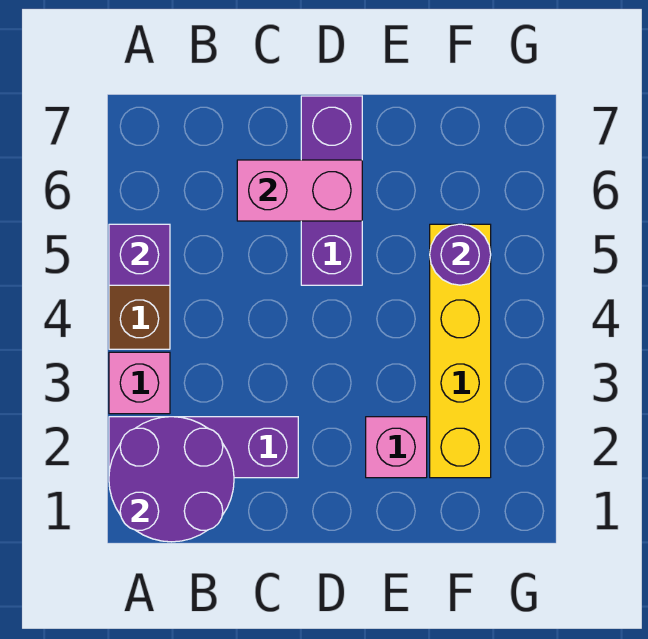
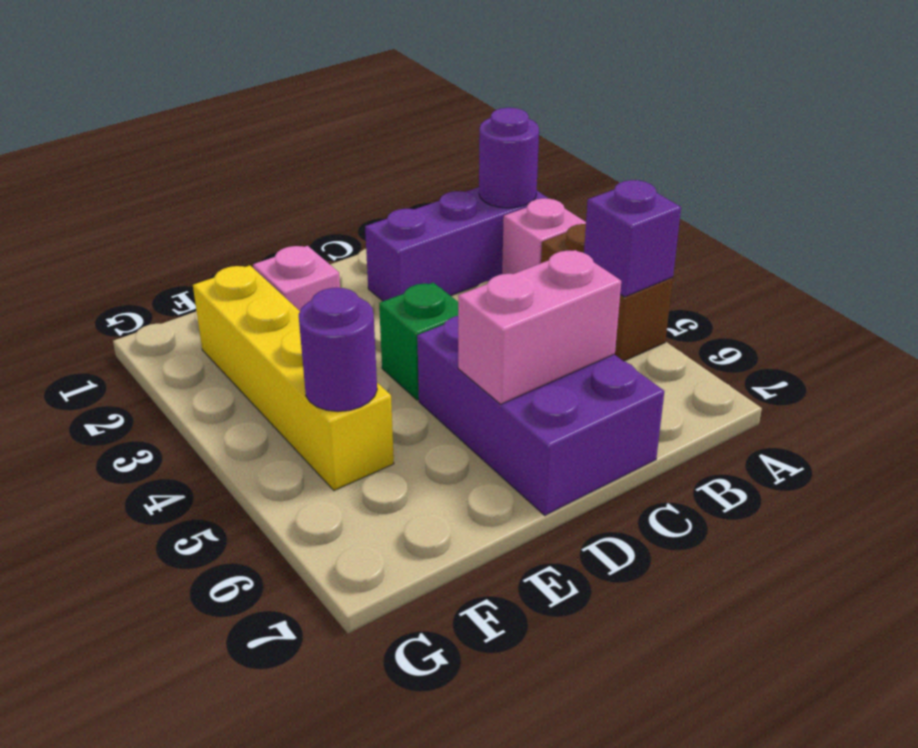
purple round brick A1:B2 level 2 -> purple round brick A2 level 2
none -> green brick D4 level 1
purple brick D5:D7 level 1 -> purple brick C5:D7 level 1

